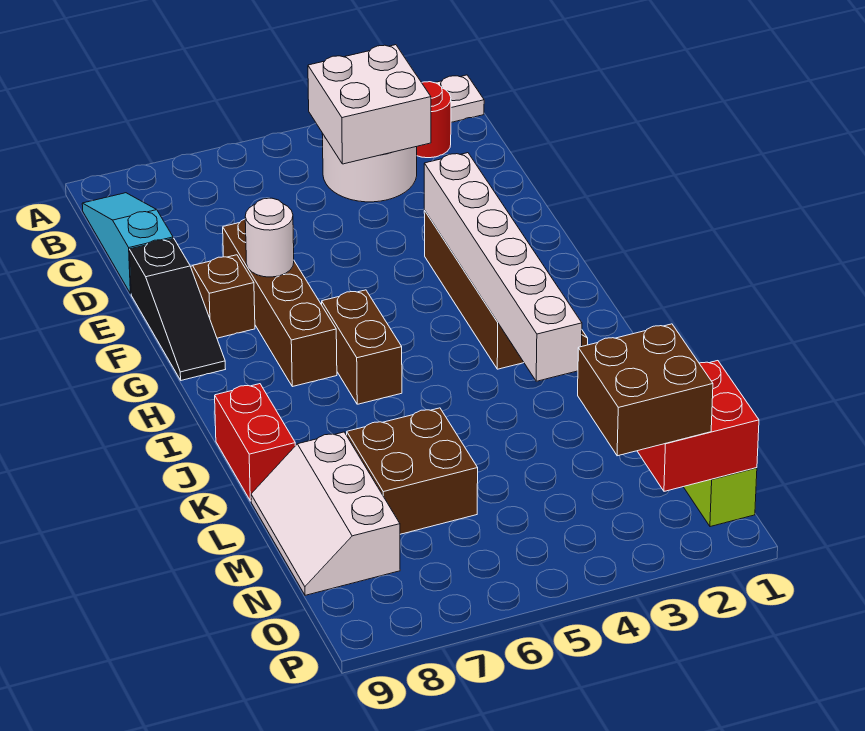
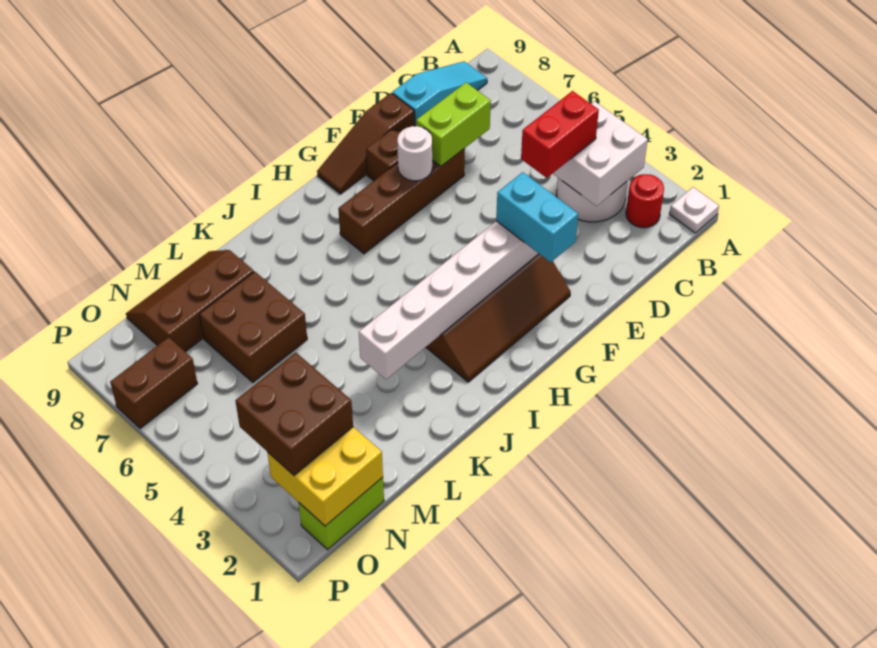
none -> lime brick D7:E7 level 2
black slope E9:G9 level 1 top E -> brown slope E9:G9 level 1 top E
none -> cyan brick F2:F3 level 3
brown brick H6:I6 level 1 -> brown brick O7:P7 level 1
red brick J9:K9 level 1 -> red brick C4:D4 level 3
white slope L8:N9 level 1 top 8 -> brown slope L8:N9 level 1 top 8
red brick N1:O2 level 2 -> yellow brick N1:O2 level 2

